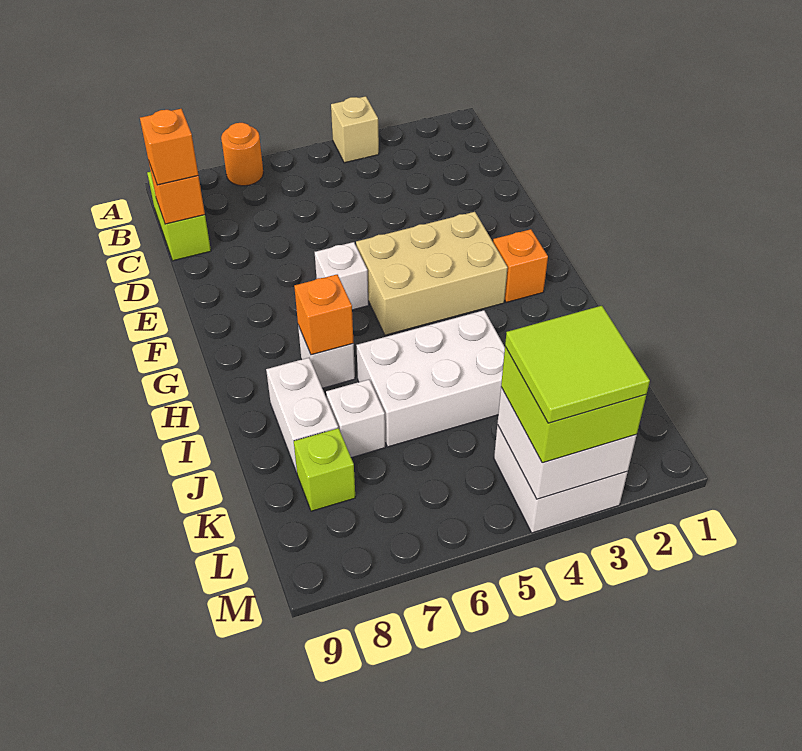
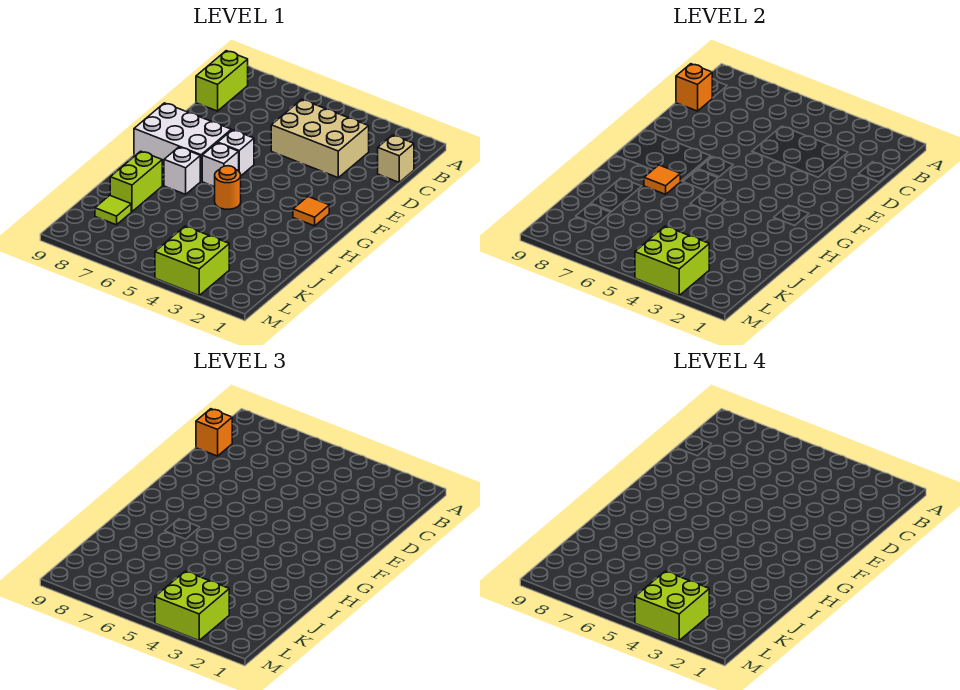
tan brick A4 level 1 -> tan brick C1 level 1
orange round brick A7 level 1 -> orange round brick H5 level 1
tan brick F3:G5 level 1 -> tan brick C3:D5 level 1
orange brick G2 level 1 -> orange tile G2 level 1
orange brick H7 level 2 -> orange tile H7 level 2
white brick I4:J6 level 1 -> white brick F7:G9 level 1
white brick I8:J8 level 1 -> lime brick I8:J8 level 1
white brick J7 level 1 -> white brick G6 level 1
lime brick K8 level 1 -> lime tile K8 level 1
white brick L3:M4 level 1 -> lime brick L3:M4 level 1
white brick L3:M4 level 2 -> lime brick L3:M4 level 2
lime tile L3:M4 level 4 -> lime brick L3:M4 level 4

